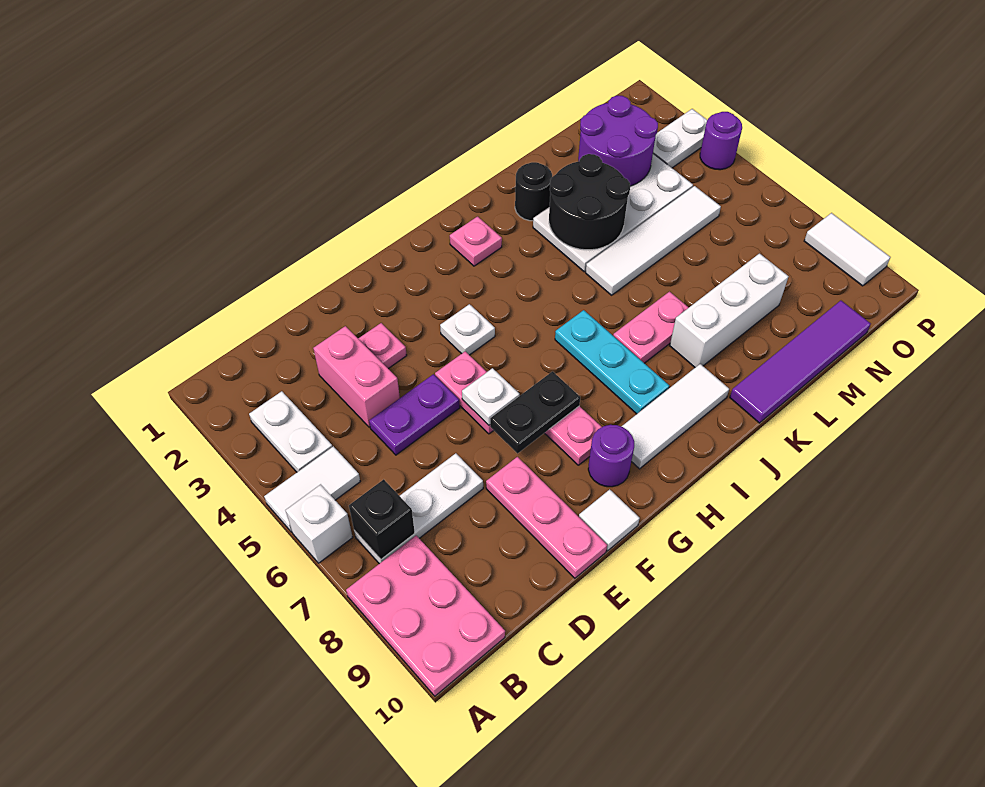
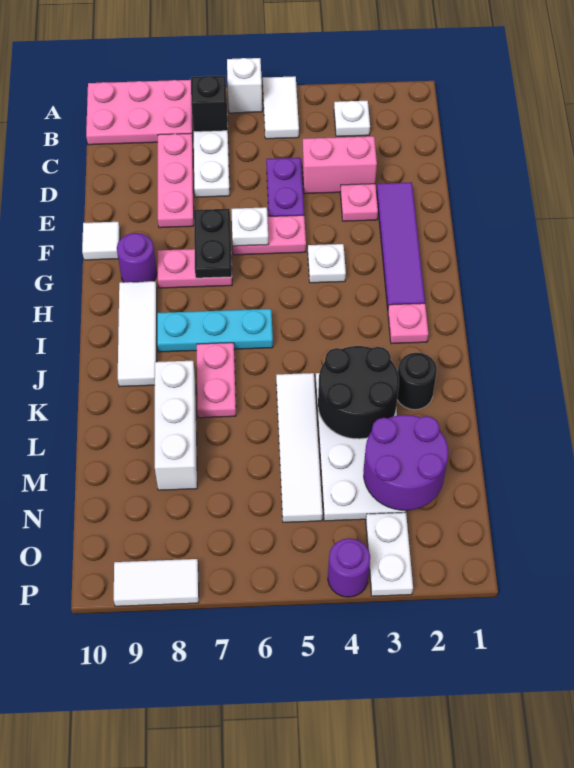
white plate B3:B4 level 1 -> white plate B3 level 1
pink plate E8:E10 level 1 -> pink plate C8:E8 level 1
purple tile K10:N10 level 1 -> purple tile E2:H2 level 1

